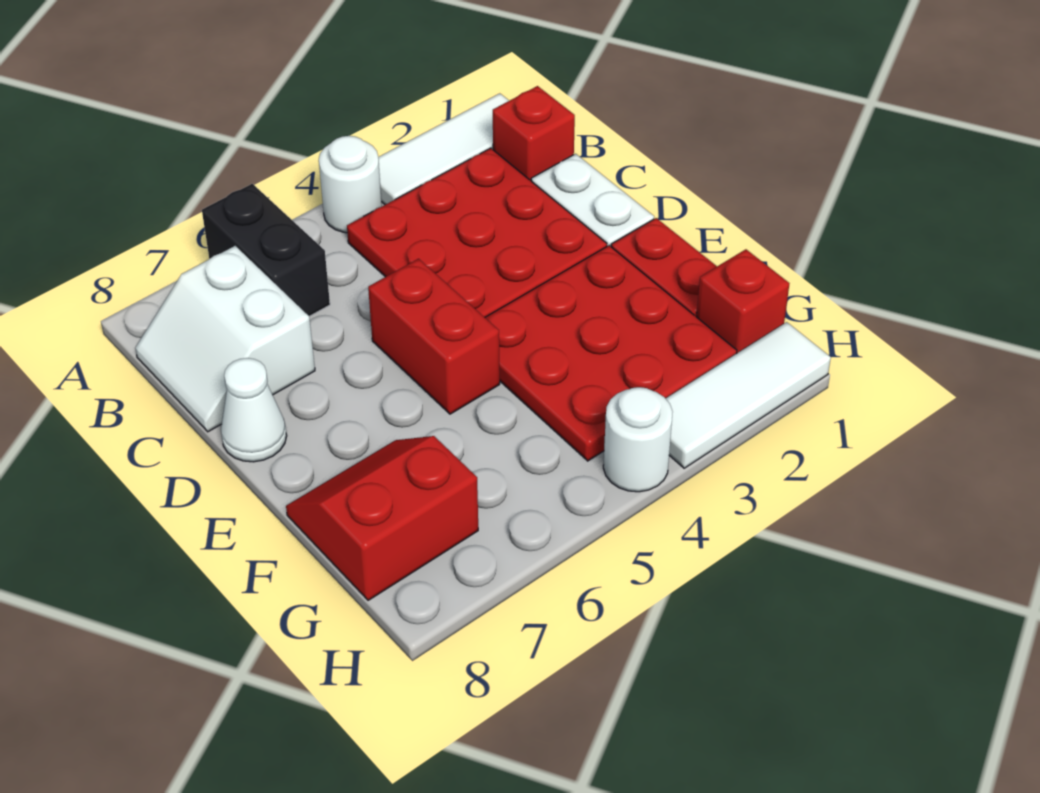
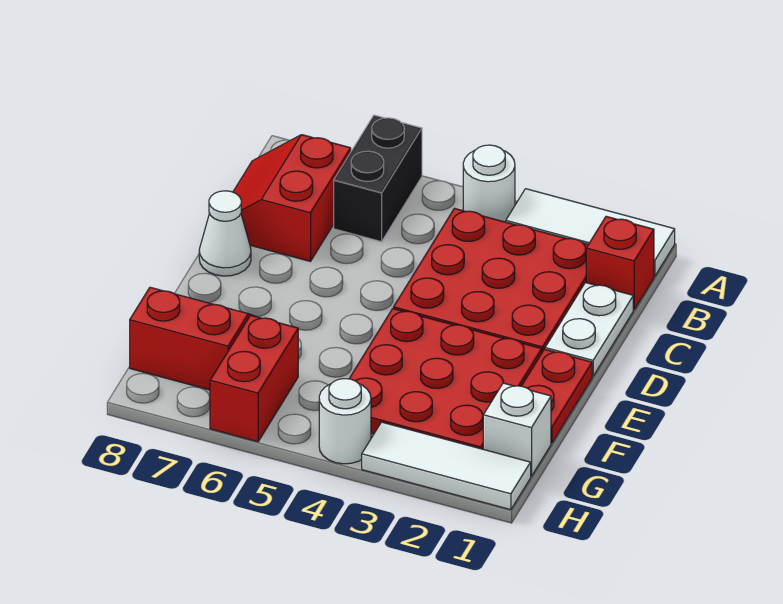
white slope B7:C8 level 1 top 7 -> red slope B7:C8 level 1 top 7
red brick D5:E5 level 1 -> red brick G6:H6 level 1
red brick G1 level 1 -> white brick G1 level 1

